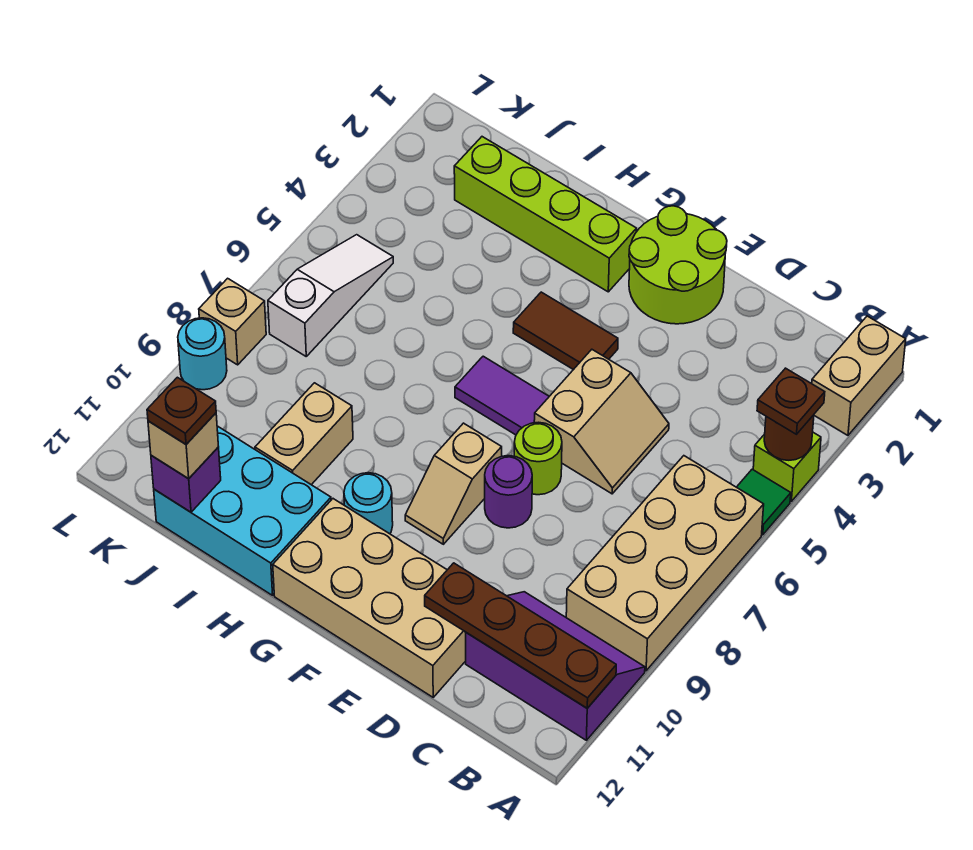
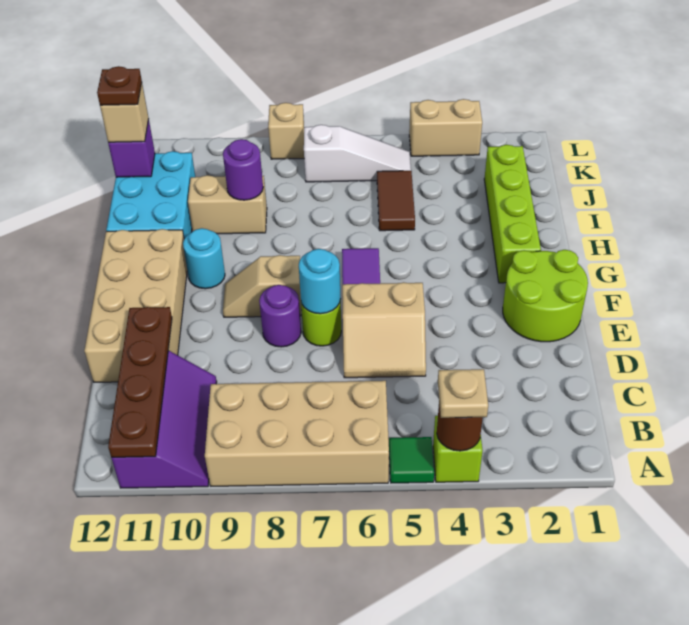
tan brick A1:A2 level 1 -> tan brick L3:L4 level 1
brown plate A4 level 3 -> tan plate A4 level 3
brown tile F4:G4 level 1 -> brown tile I5:J5 level 1
none -> purple round brick I9 level 2
cyan round brick L9 level 1 -> cyan round brick E7 level 2

